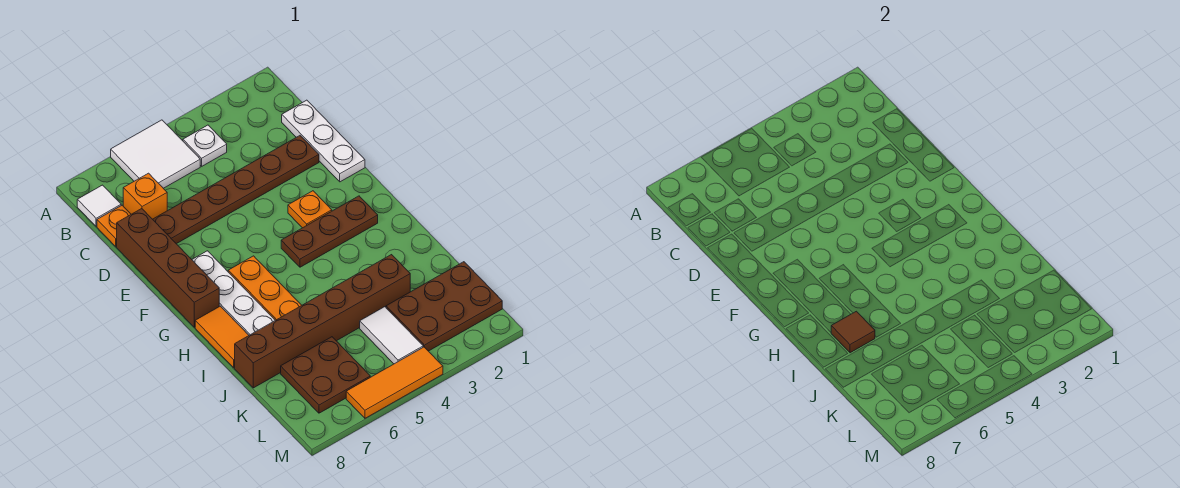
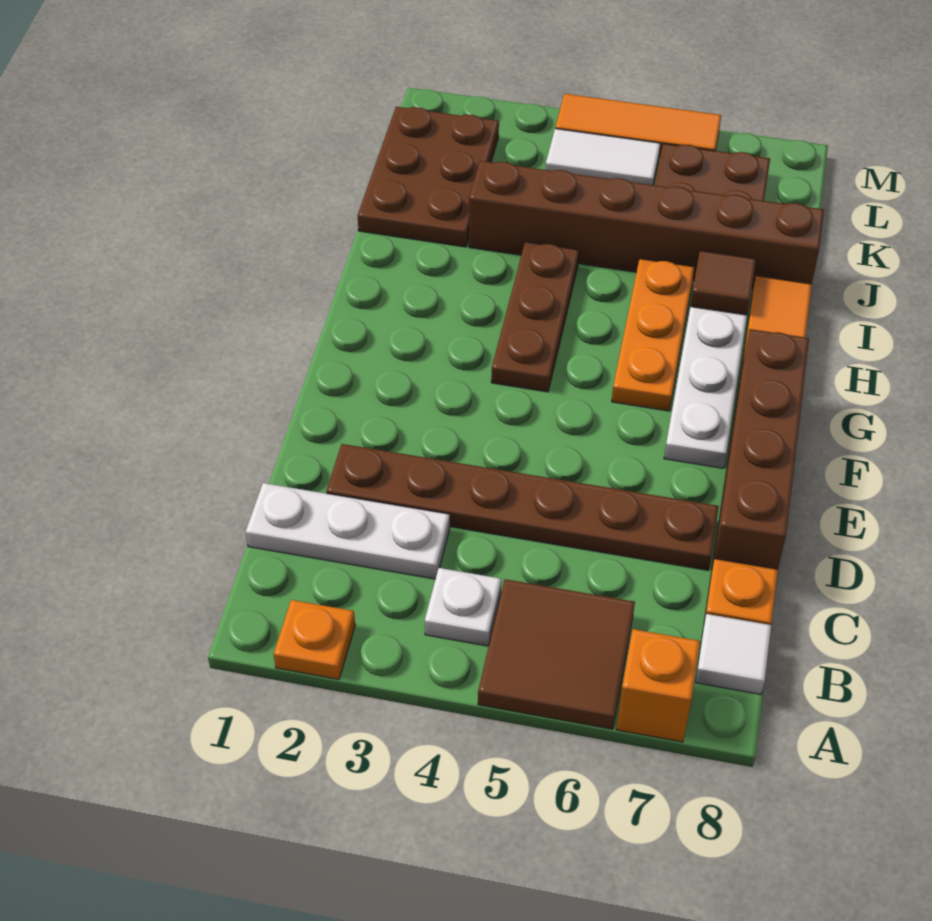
white tile A5:B6 level 1 -> brown tile A5:B6 level 1
white plate C1:E1 level 1 -> white plate C1:C3 level 1
orange brick C7 level 1 -> orange brick A7 level 1
orange plate F3 level 1 -> orange plate A2 level 1
brown plate G2:G4 level 1 -> brown plate G4:I4 level 1
brown plate K1:L3 level 1 -> brown plate J1:L2 level 1
white tile K4:L4 level 1 -> white tile L4:L5 level 1

